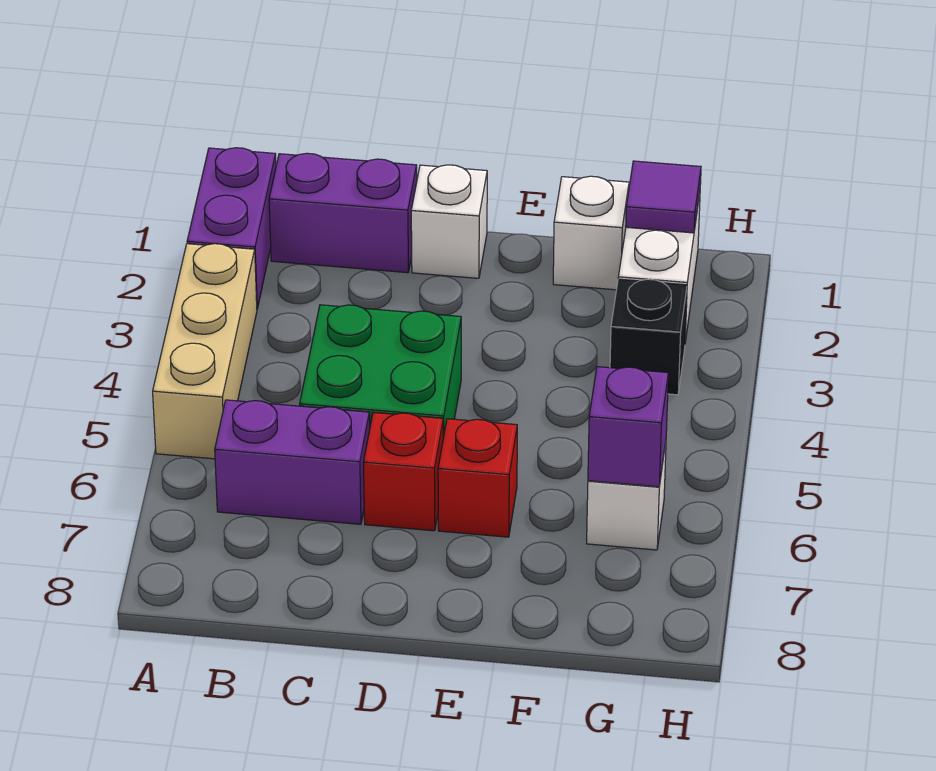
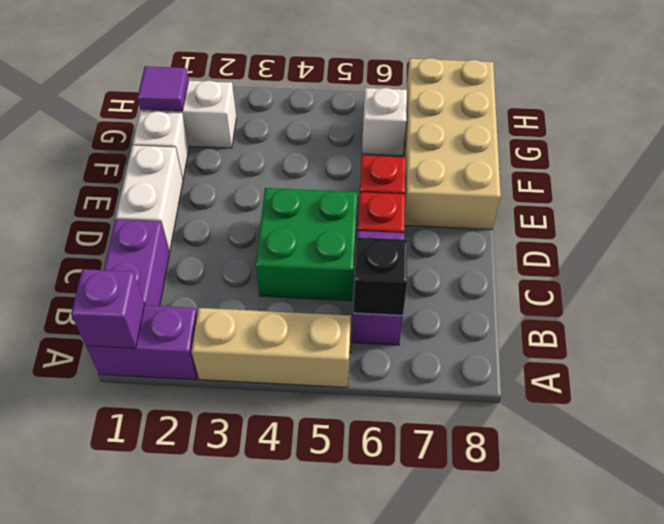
white brick D1 level 1 -> white brick D1:E1 level 1
none -> tan brick E7:H8 level 1
black brick G3 level 1 -> black brick B6 level 2
purple brick G6 level 2 -> purple brick A1 level 2

